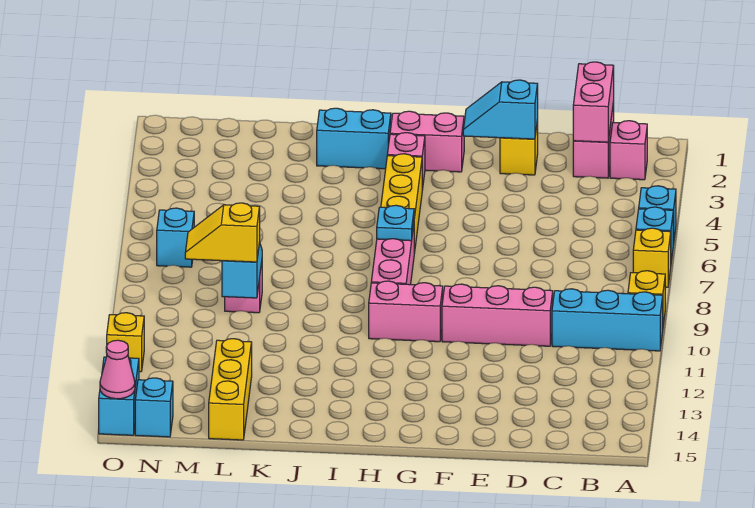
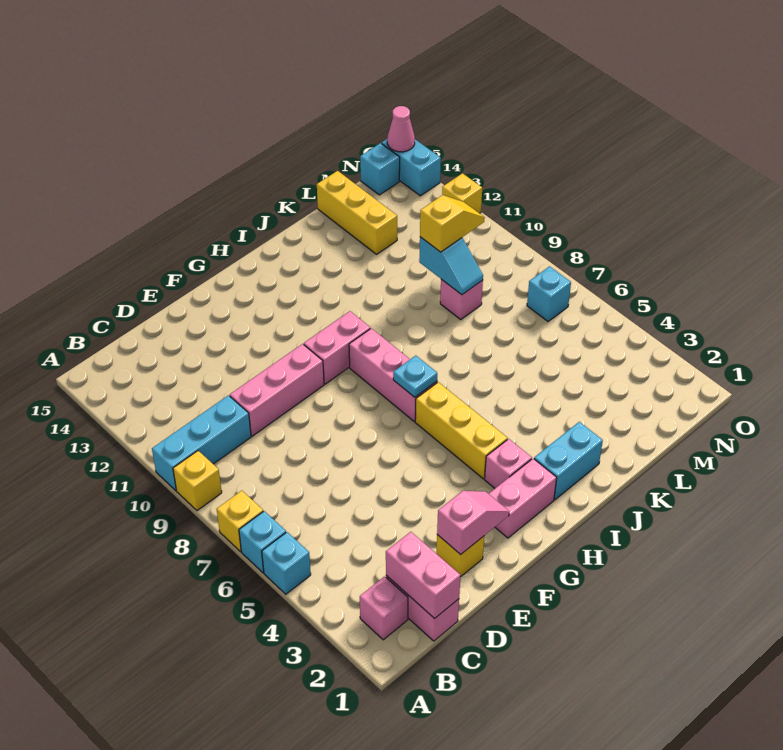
cyan slope E2:F2 level 2 top E -> pink slope E2:F2 level 2 top E

